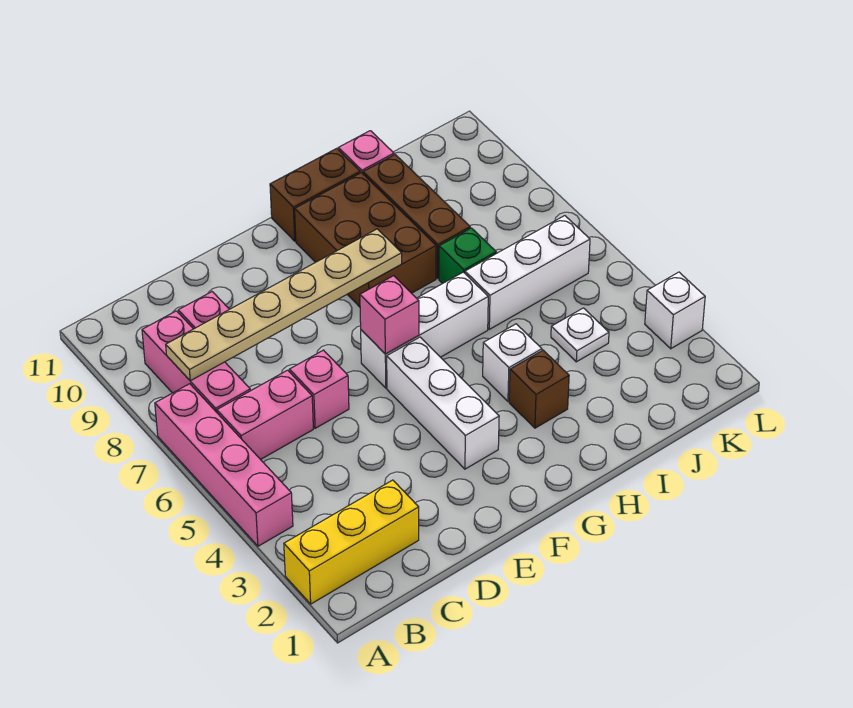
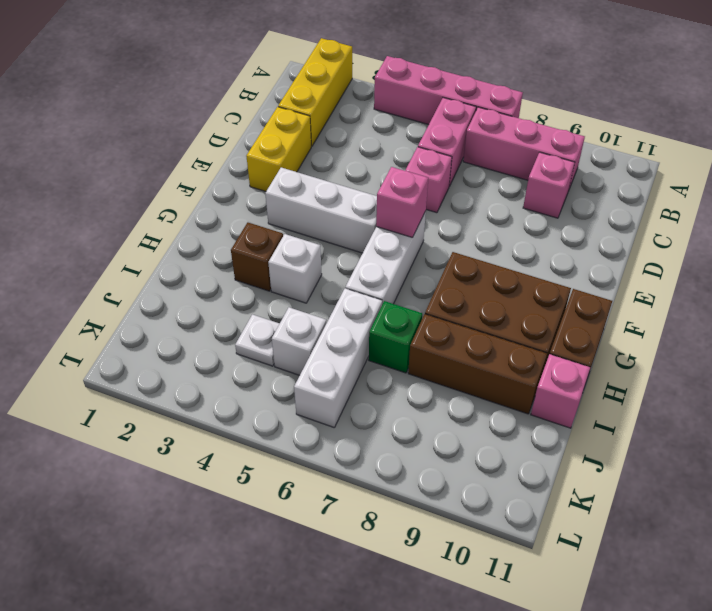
tan plate B8:G8 level 2 -> none
none -> yellow brick D2:E2 level 1
white brick L3 level 1 -> white brick J5 level 1

